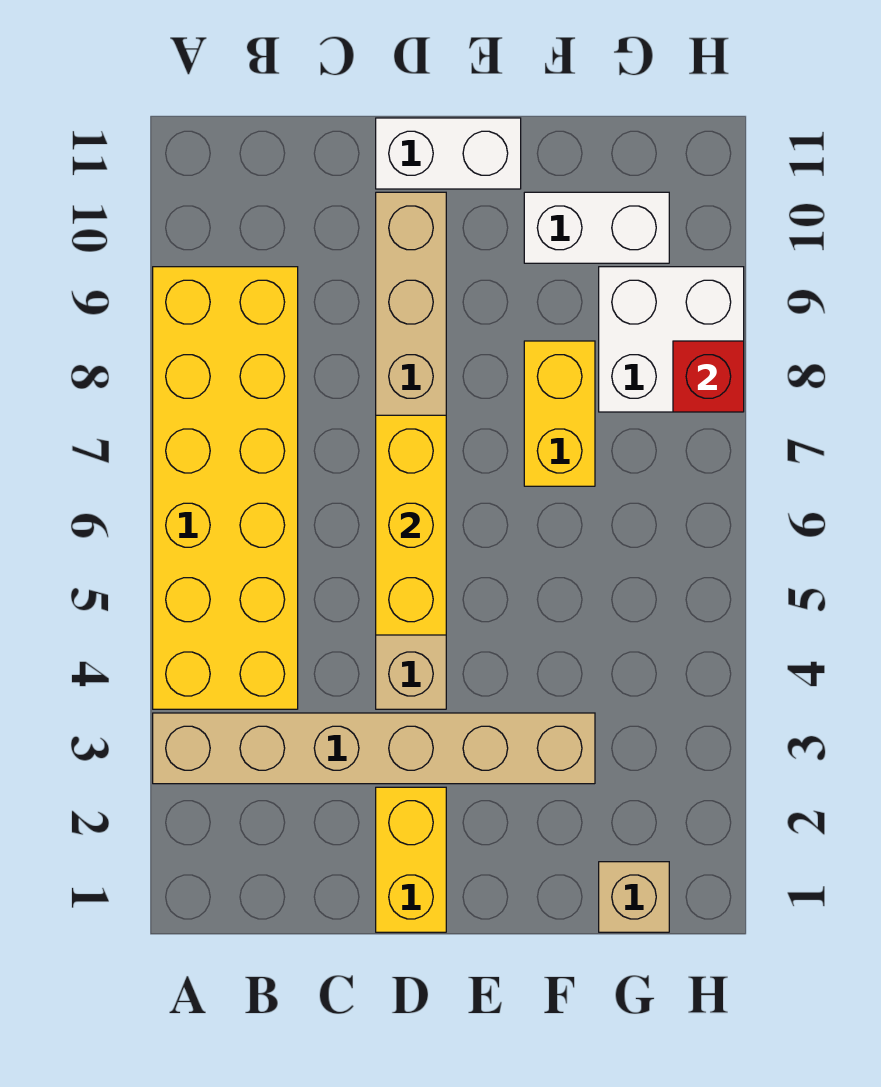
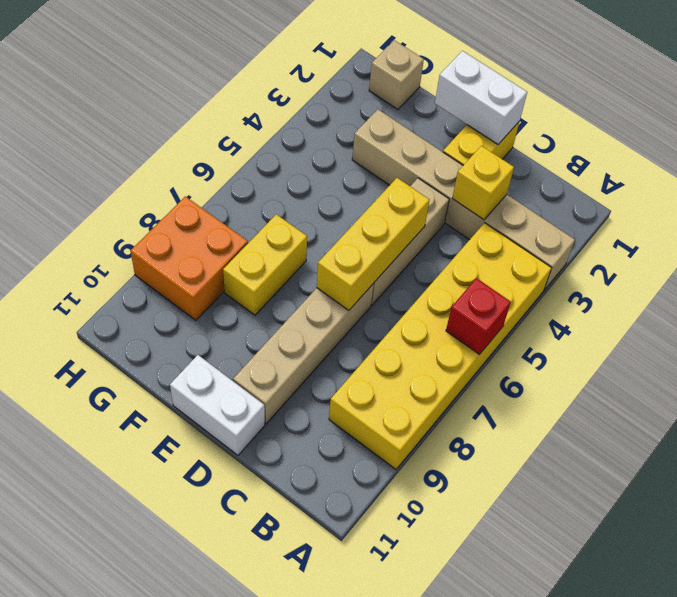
none -> yellow brick C3 level 2
white brick F10:G10 level 1 -> white brick D1:E1 level 2
white brick G8:H9 level 1 -> orange brick G8:H9 level 1
red brick H8 level 2 -> red brick A6 level 2

